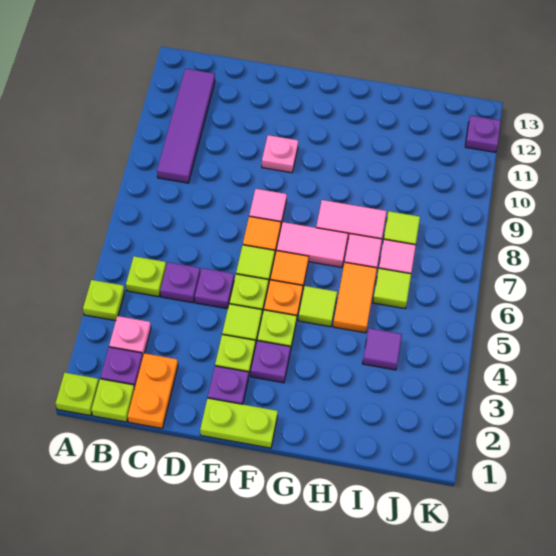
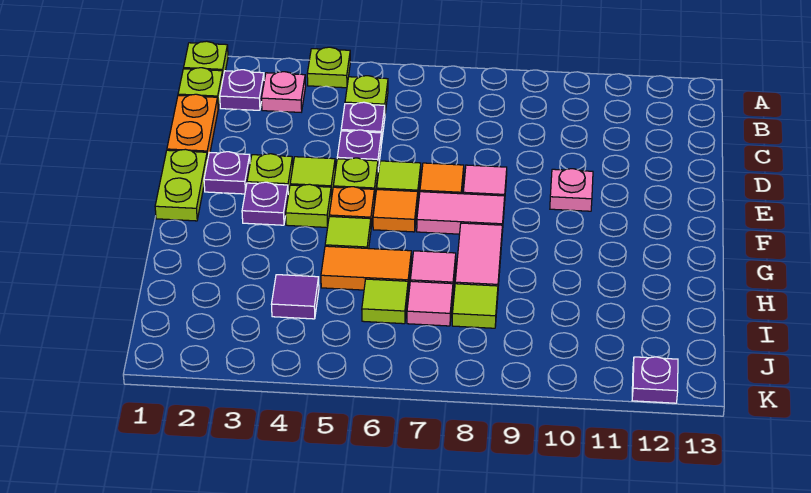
purple tile B9:B12 level 1 -> none
orange plate C1:C2 level 1 -> orange plate C1:D1 level 1
pink tile F7:G7 level 1 -> pink tile F7:F8 level 1

